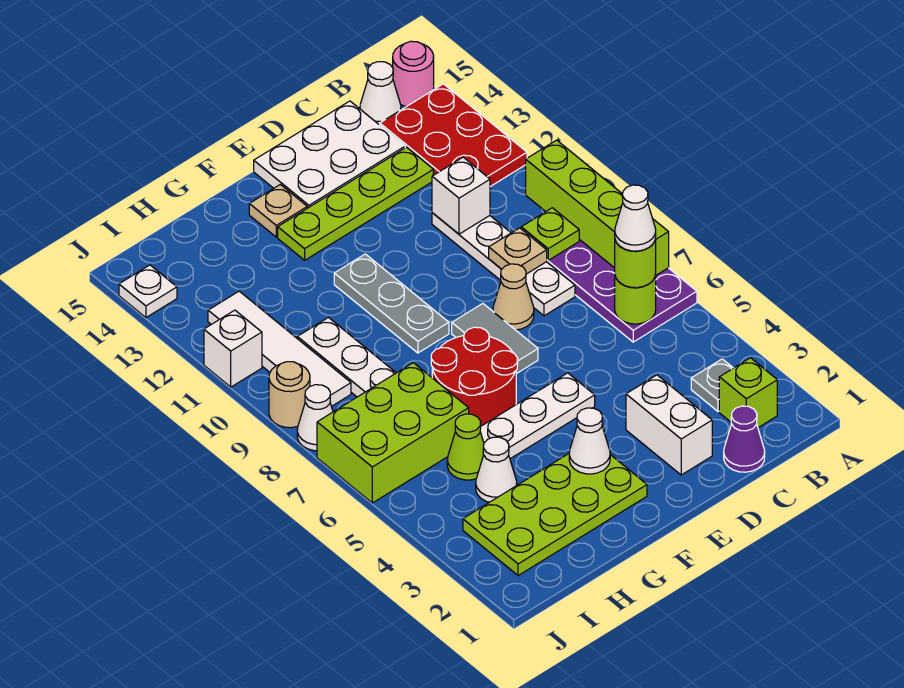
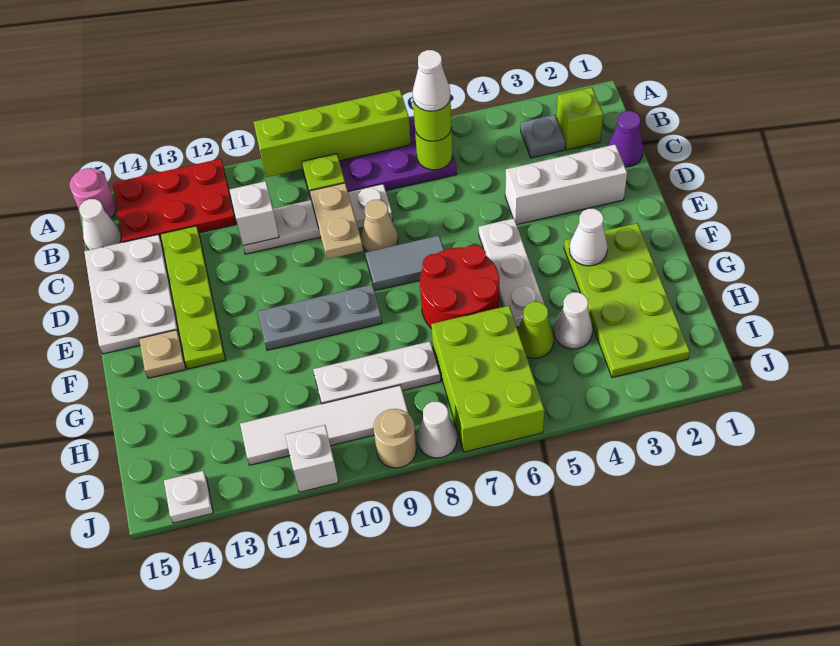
tan plate C9 level 2 -> tan plate C9:D9 level 2
white brick D2:D3 level 1 -> white brick D2:D4 level 1

